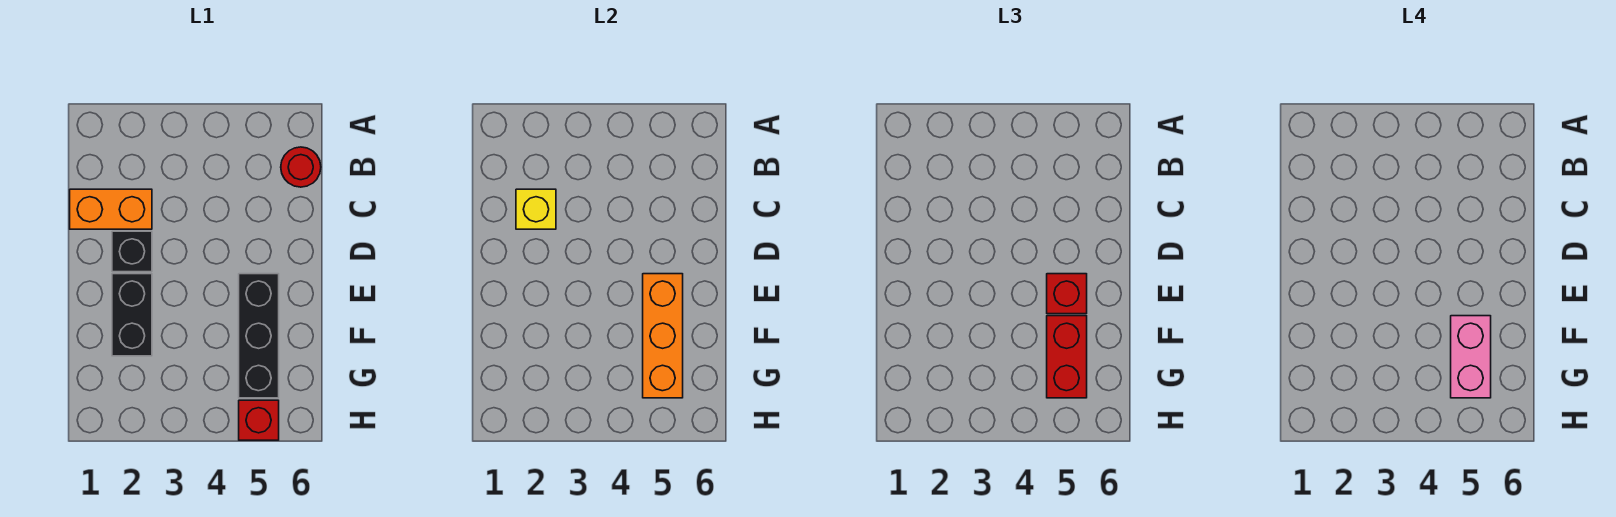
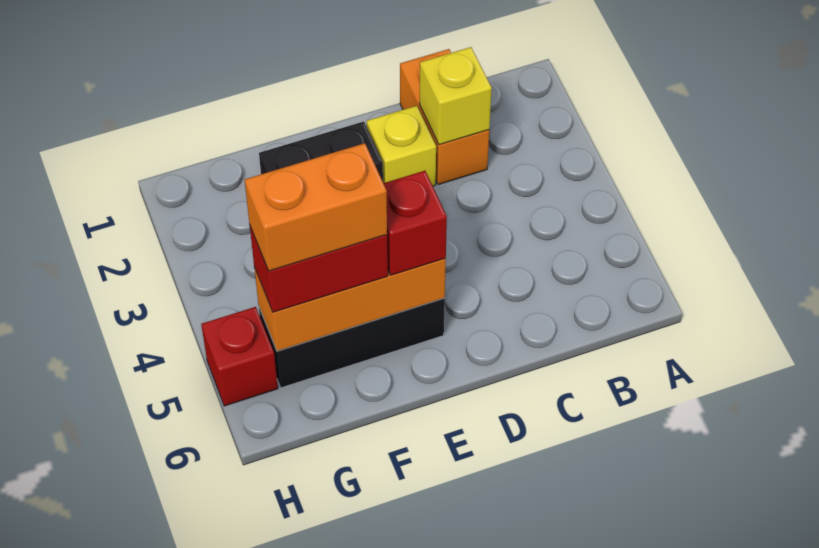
red round brick B6 level 1 -> none
black brick D2 level 1 -> yellow brick D2 level 1
pink brick F5:G5 level 4 -> orange brick F5:G5 level 4

